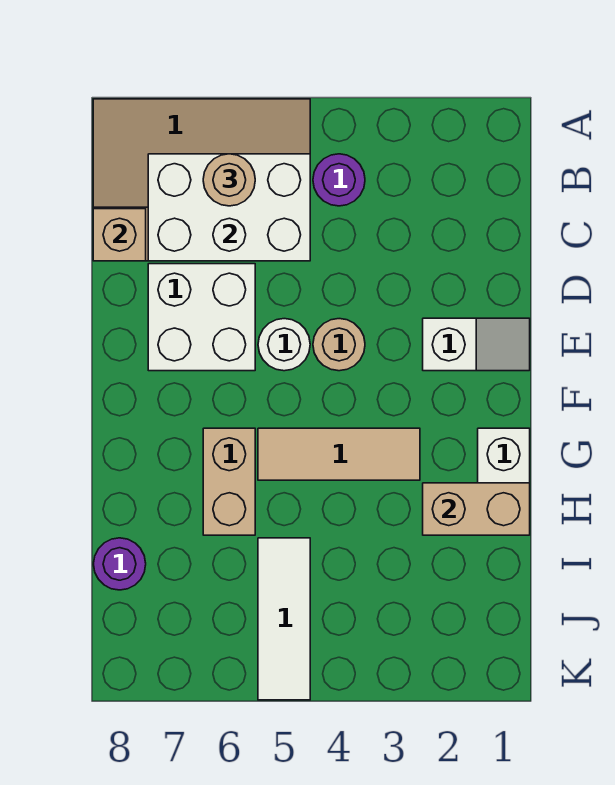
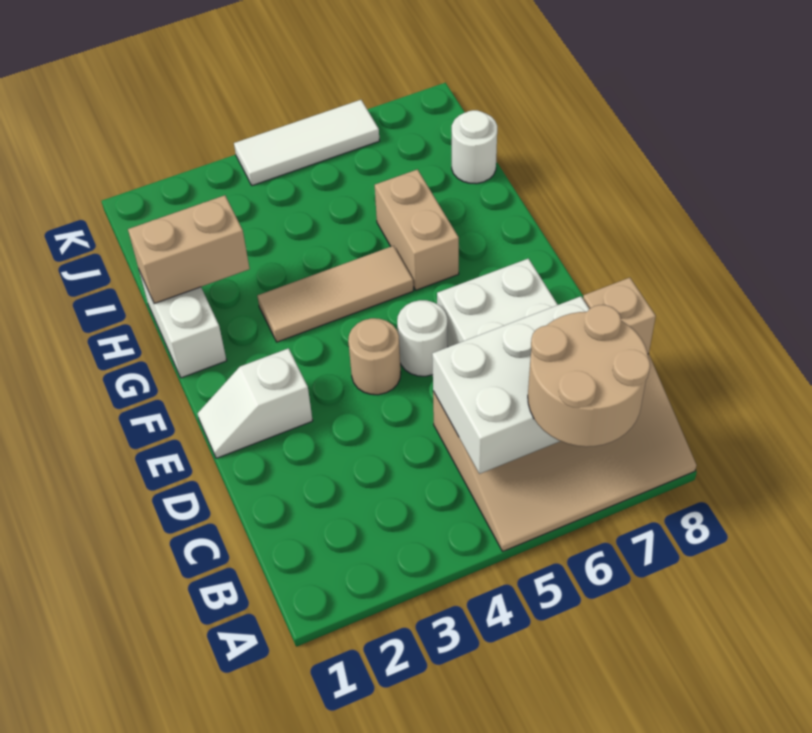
purple round brick B4 level 1 -> none
tan round brick B6 level 3 -> tan round brick A6:B7 level 3
white tile I5:K5 level 1 -> white tile K4:K6 level 1
purple round brick I8 level 1 -> white round brick I8 level 1

